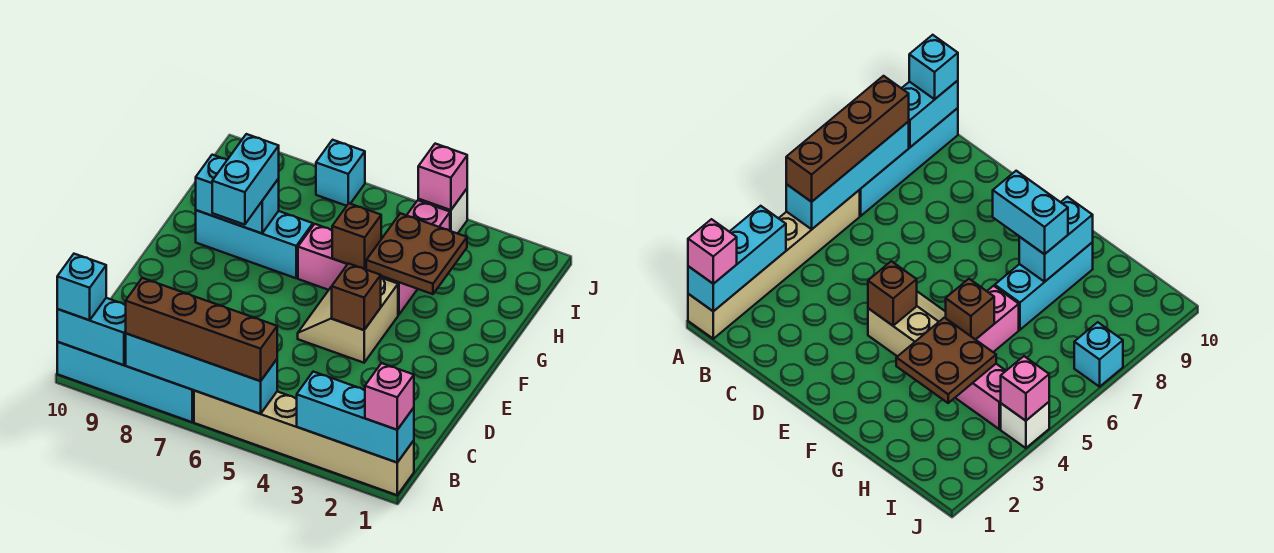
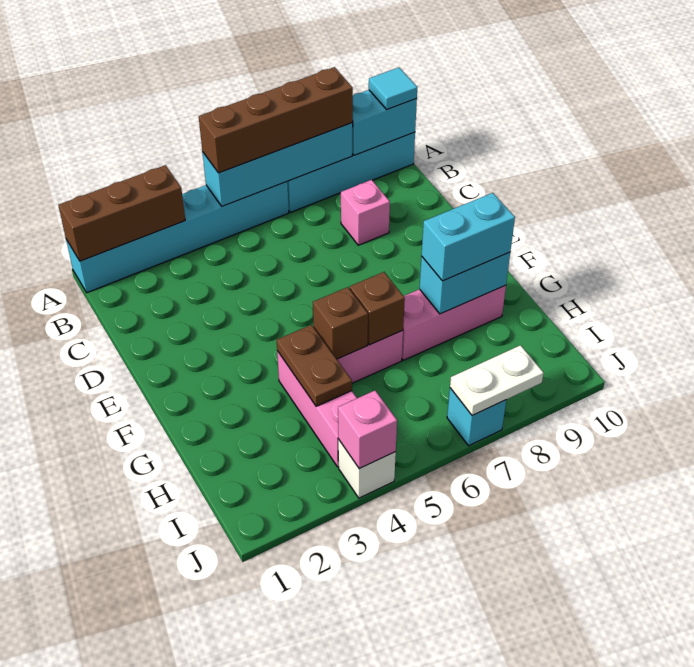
tan brick A1:A6 level 1 -> cyan brick A1:A6 level 1
cyan brick A1:A3 level 2 -> brown brick A1:A3 level 2
pink brick A1 level 3 -> pink brick C8 level 1
cyan brick A10 level 3 -> cyan tile A10 level 3
tan slope E4:F5 level 1 top 4 -> none
brown brick E4 level 2 -> brown brick G6 level 2
cyan brick F8:G8 level 3 -> cyan brick G8:G9 level 3
brown plate G3:H4 level 2 -> brown plate G4:H4 level 2
cyan brick G7:G9 level 1 -> pink brick G7:G9 level 1
none -> white plate J7:J8 level 2

